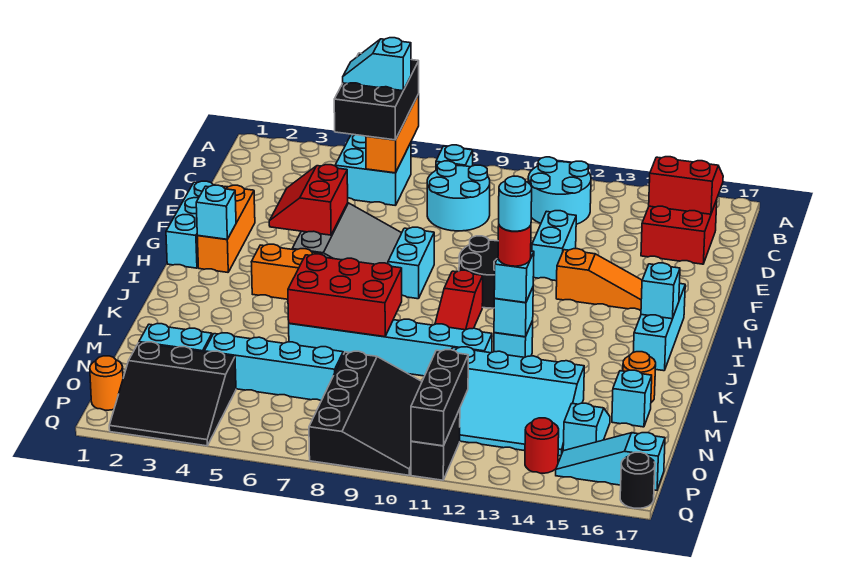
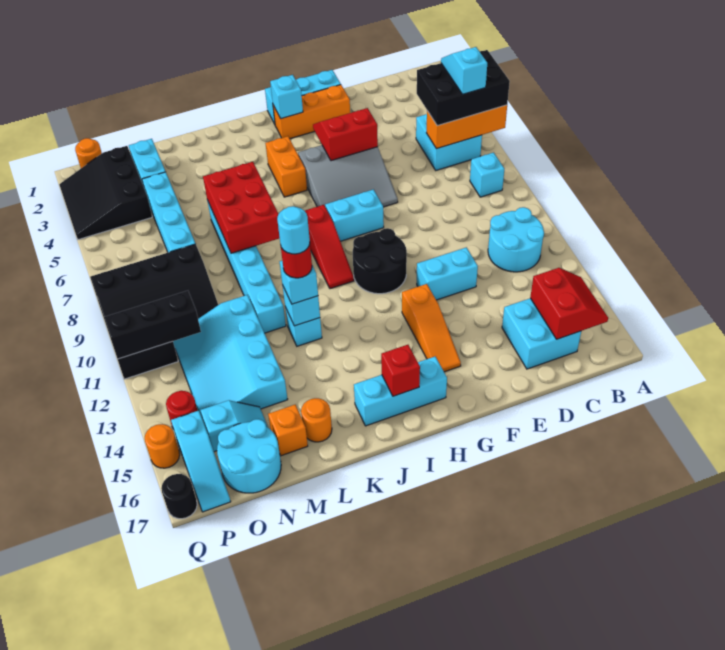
cyan round brick C8:D9 level 1 -> cyan round brick N16:O17 level 1
red brick C15:D16 level 1 -> cyan brick C15:D16 level 1
red slope I10:K10 level 1 top I -> red slope I8:I10 level 1 top 8
cyan brick I16 level 2 -> red brick I16 level 2
cyan brick M16 level 1 -> orange brick M16 level 1
cyan slope P15:P17 level 1 top 17 -> cyan slope P15:P17 level 1 top 15
none -> orange round brick Q15 level 1

